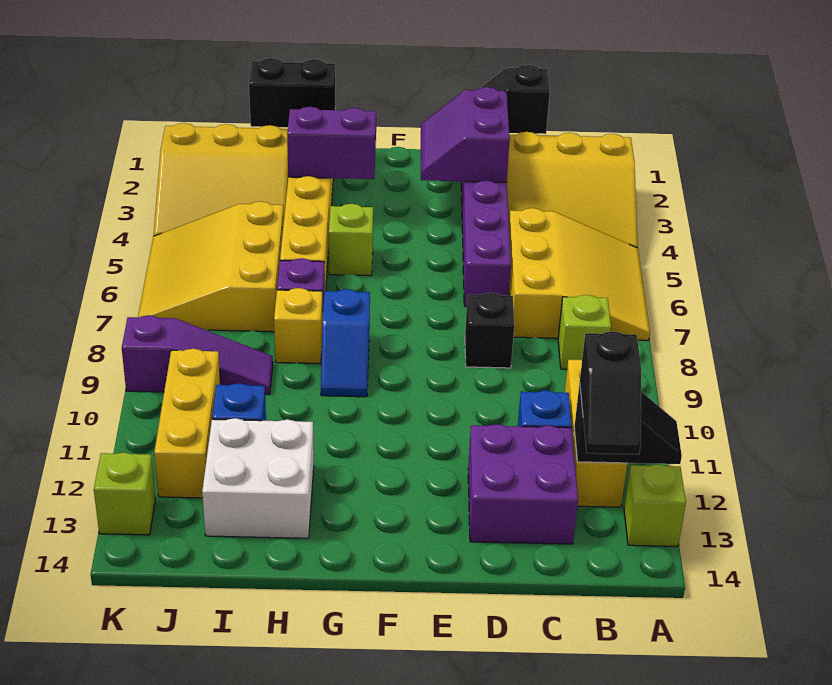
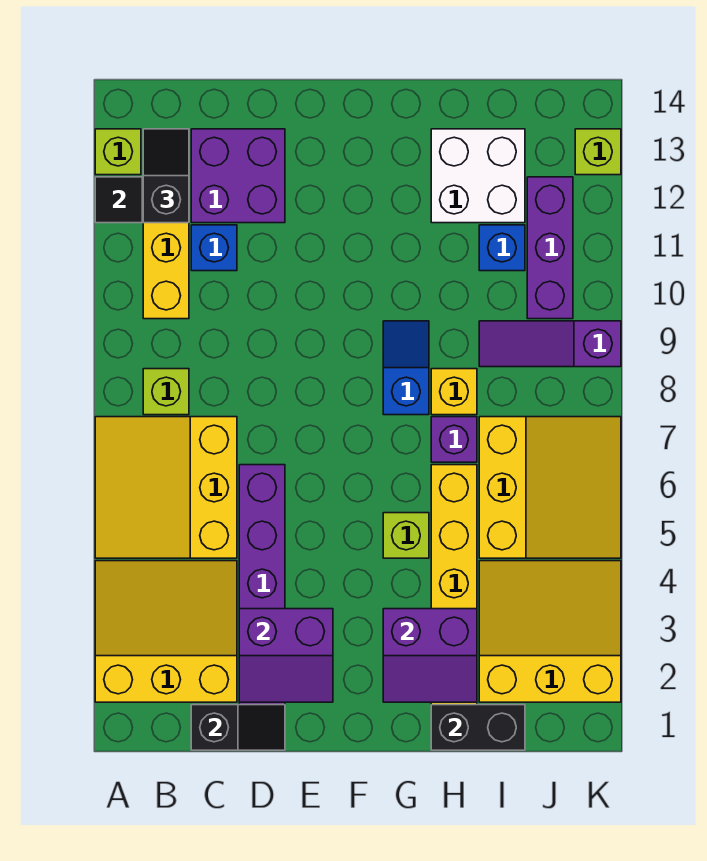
purple slope D2:E3 level 2 top D -> purple slope D2:E3 level 2 top 3
black brick D8 level 1 -> none
yellow brick J10:J12 level 1 -> purple brick J10:J12 level 1

